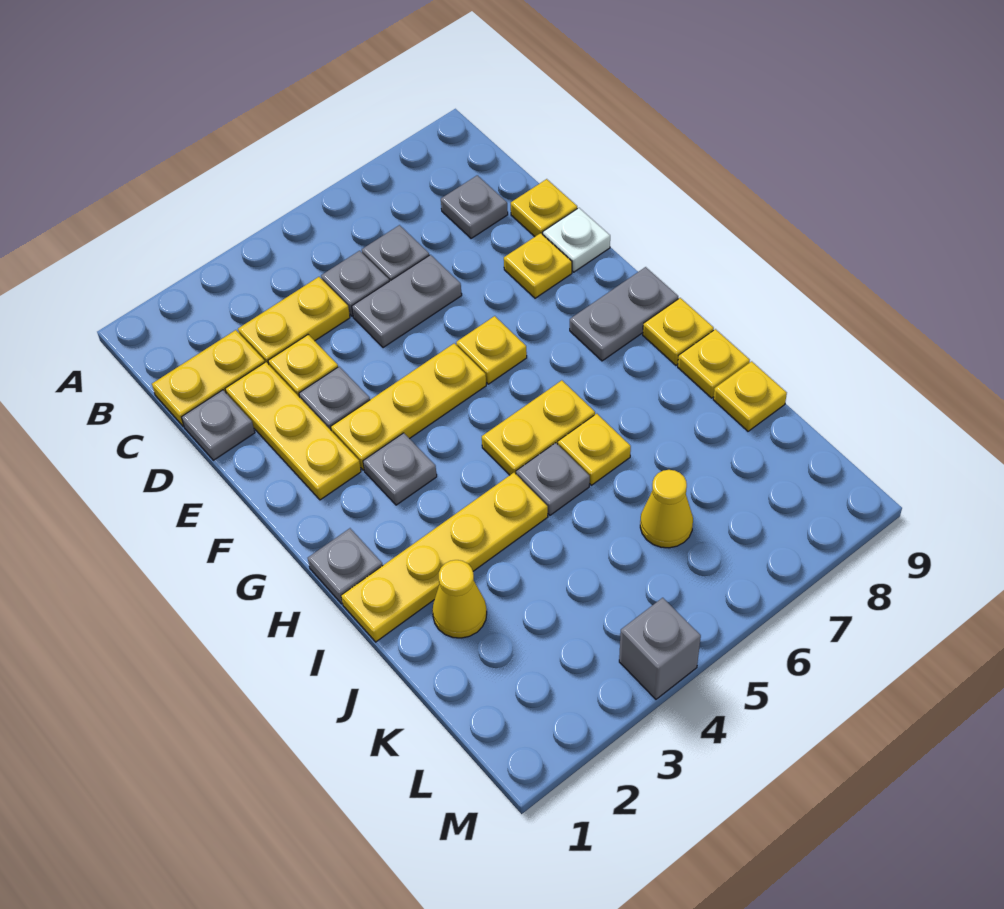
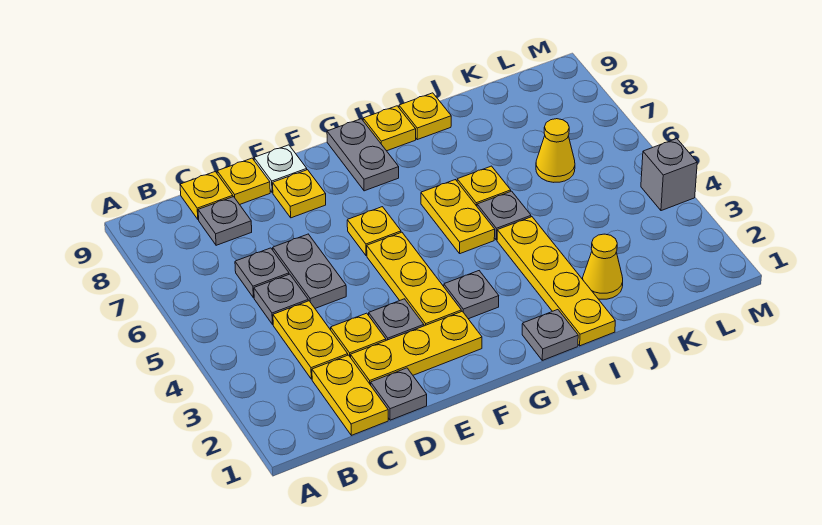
yellow plate J9 level 1 -> yellow plate C9 level 1

